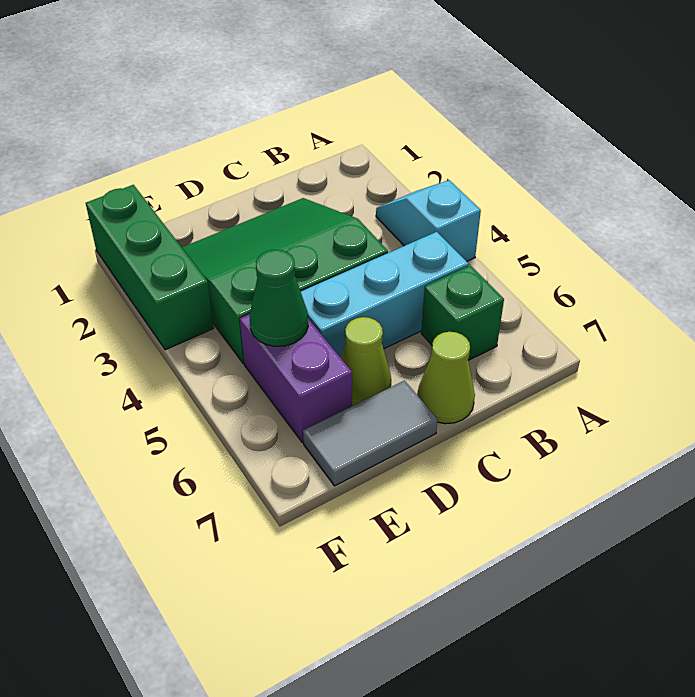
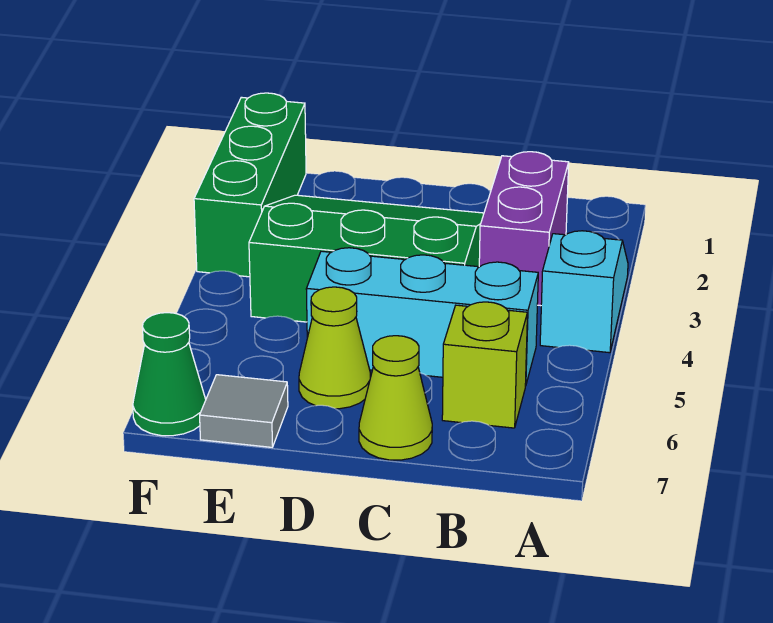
green brick B6 level 1 -> lime brick B6 level 1
grey tile D7:E7 level 1 -> grey tile E7 level 1
purple brick E5:E6 level 1 -> purple brick B2:B3 level 1
green cone E5 level 2 -> green cone F7 level 1

